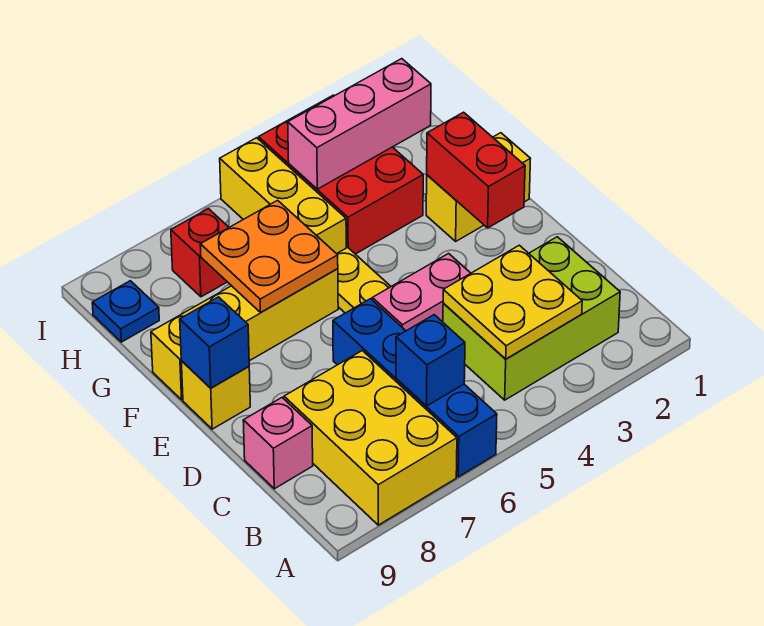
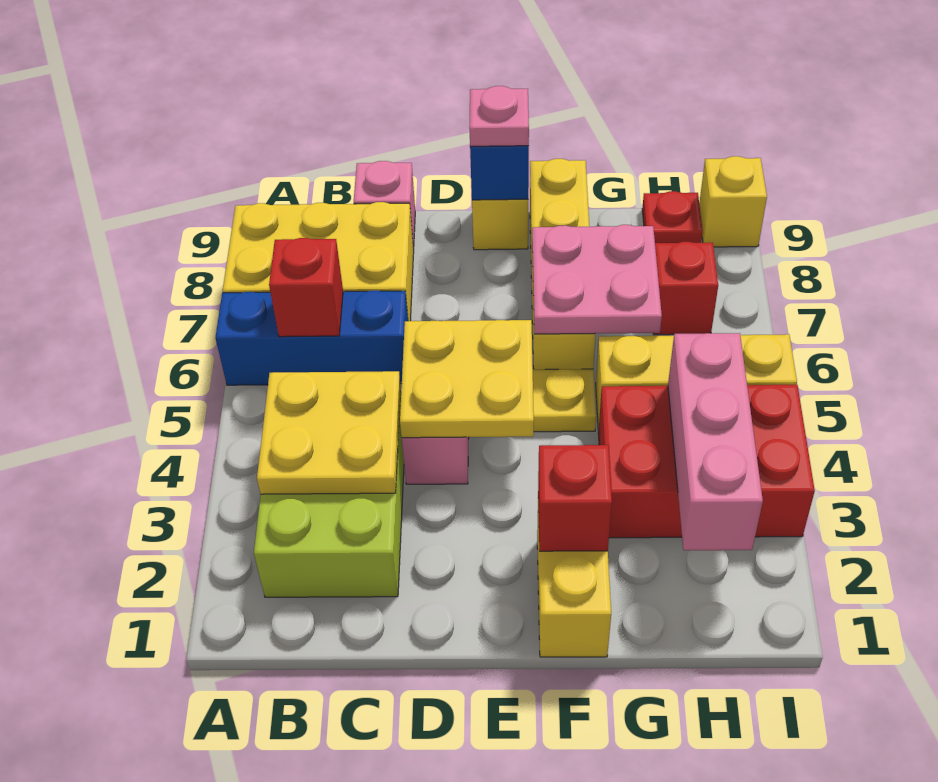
blue brick A6:D6 level 1 -> blue brick A6:C6 level 1
blue brick B6 level 2 -> red brick B6 level 2
none -> yellow plate D4:E5 level 2
red brick E2:F2 level 2 -> red brick F2 level 2
none -> pink plate E9 level 3
orange plate F6:G7 level 2 -> pink plate F6:G7 level 2
blue plate H9 level 1 -> red plate H9 level 1
none -> yellow brick I9 level 1

